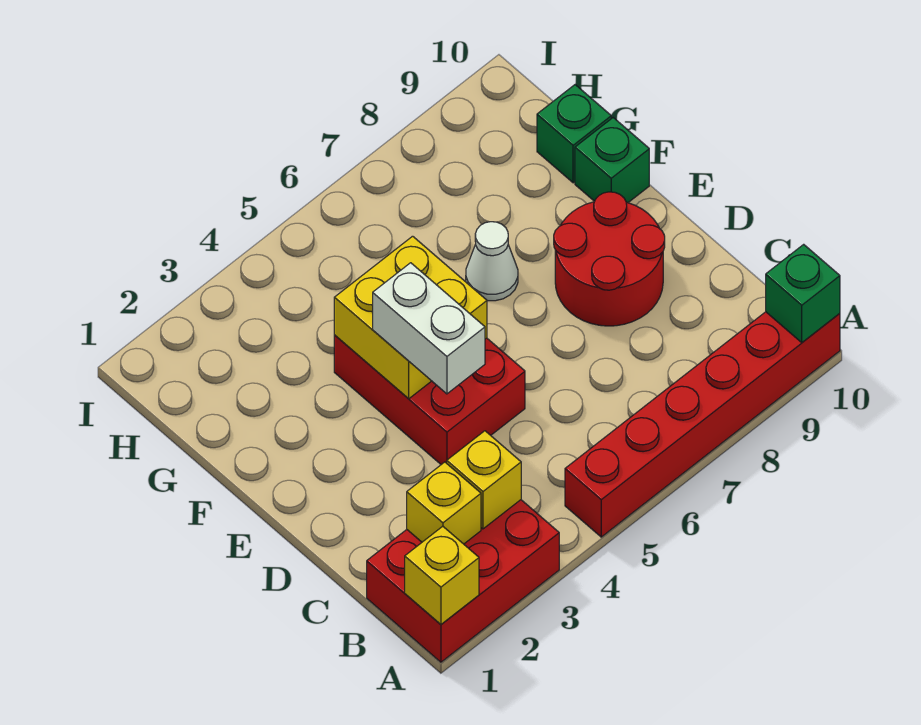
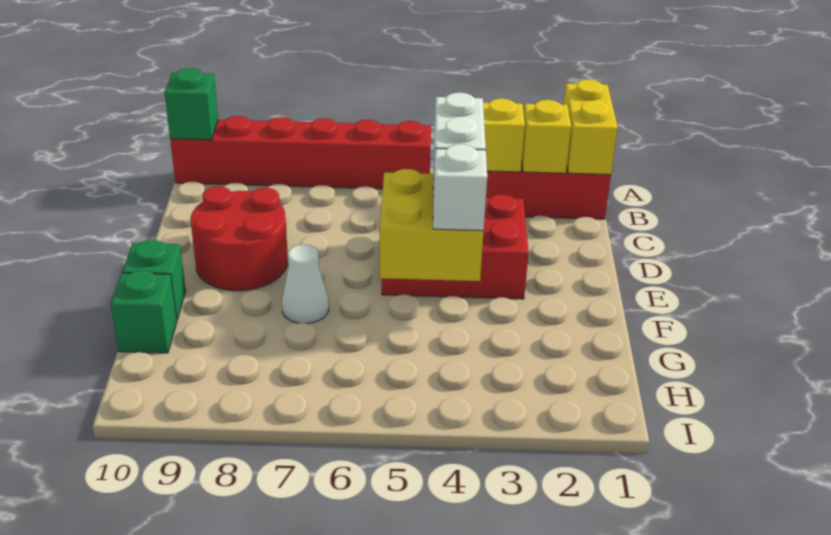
yellow brick A1 level 2 -> yellow brick A1:B1 level 2
red brick D4:F5 level 1 -> red brick D3:E5 level 1
none -> white brick F4 level 3

